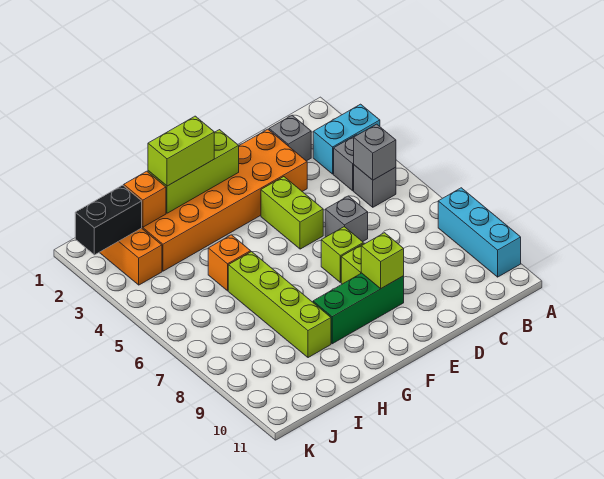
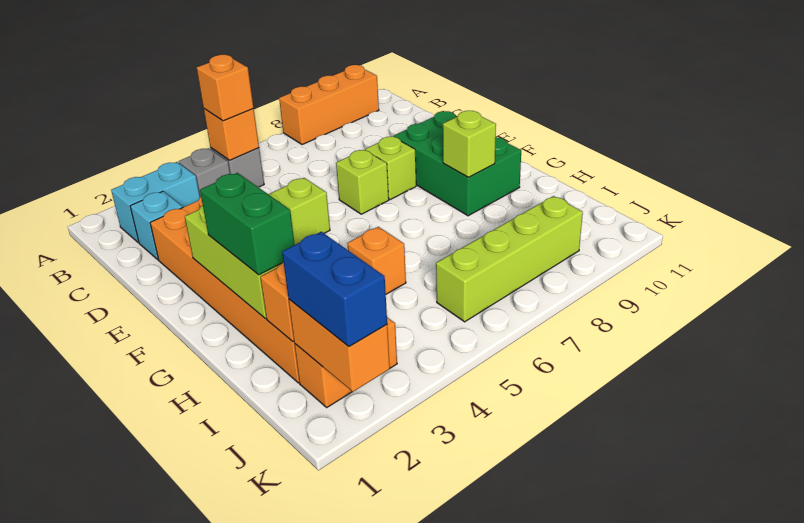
cyan brick A3:B3 level 1 -> cyan brick B2:B3 level 1
cyan brick A8:A10 level 1 -> orange brick A8:A10 level 1
grey brick B5 level 2 -> orange brick B5 level 2
none -> orange brick B5 level 3
grey brick C2 level 1 -> cyan brick C2 level 1
grey brick D6 level 1 -> none
green brick E9:G9 level 1 -> green brick E9:G10 level 1
lime brick E9 level 2 -> lime brick G9 level 2
lime brick G2:H2 level 3 -> green brick G2:H2 level 3
lime brick H6:H9 level 1 -> lime brick J6:J9 level 1
black brick J2:K2 level 2 -> orange brick J2:K2 level 2
none -> blue brick J2:K2 level 3

